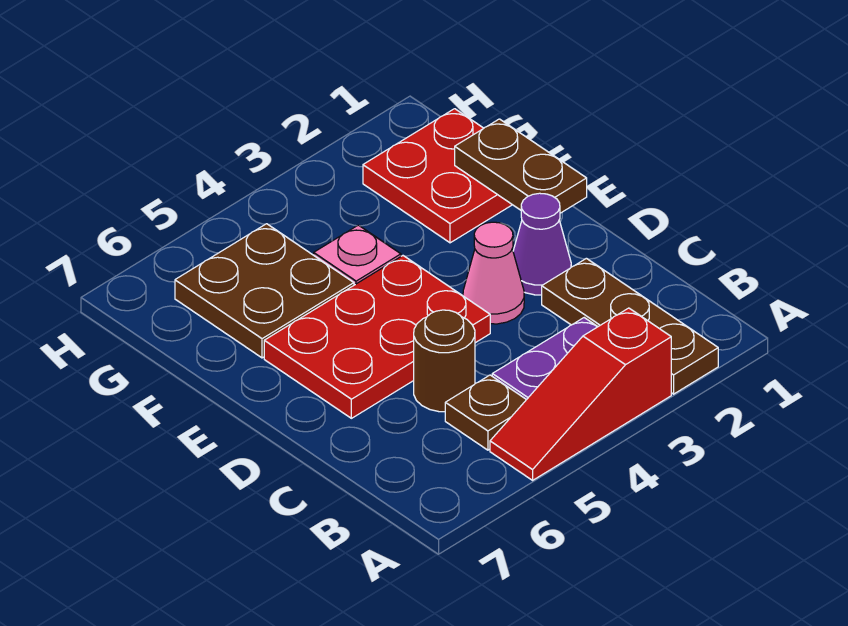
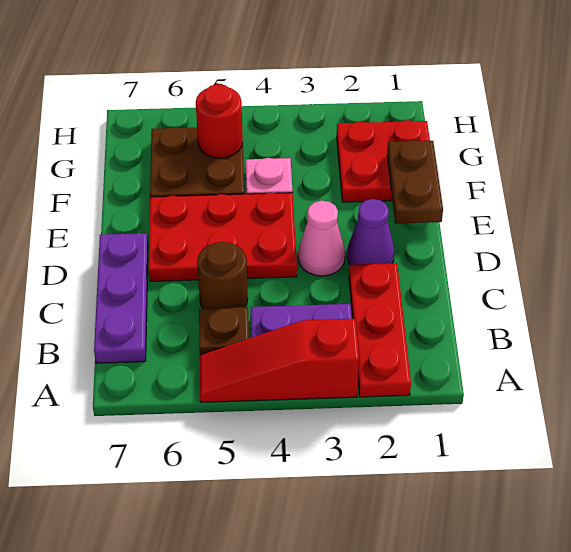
brown plate A2:C2 level 1 -> red plate A2:C2 level 1
none -> purple plate B7:D7 level 1
none -> red round brick G5 level 2

